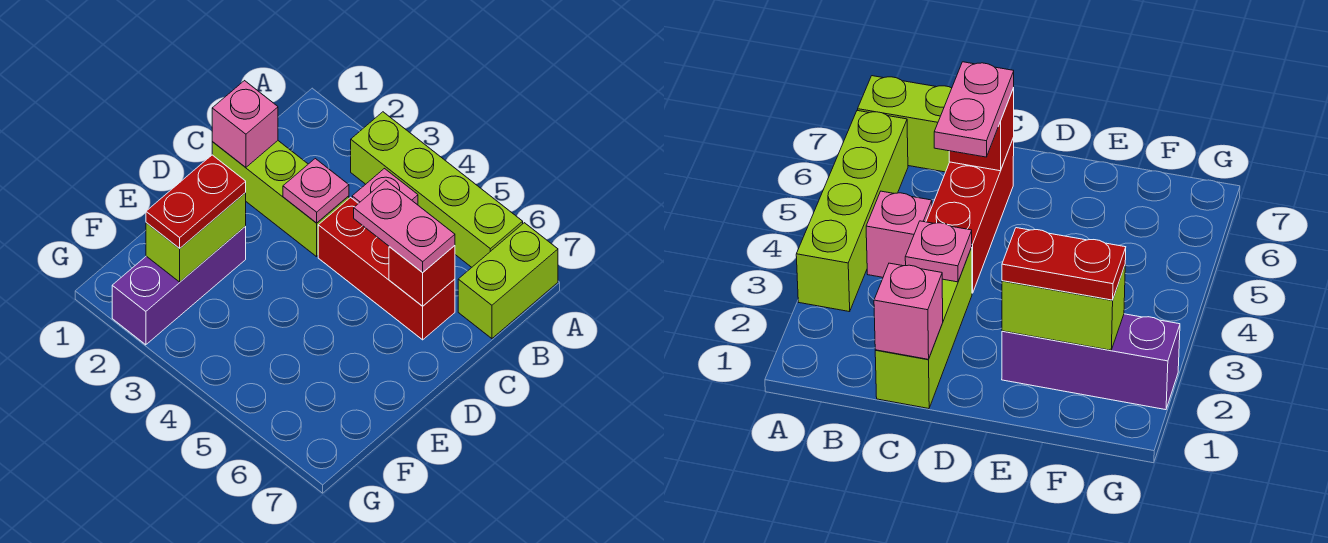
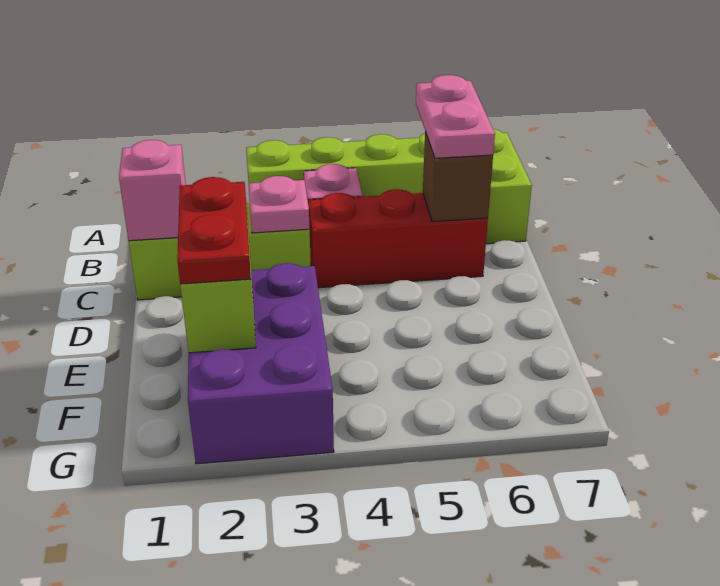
pink plate C5:C6 level 3 -> pink plate B6:C6 level 3
red brick C6 level 2 -> brown brick C6 level 2
purple brick E2:G2 level 1 -> purple brick E2:G3 level 1

